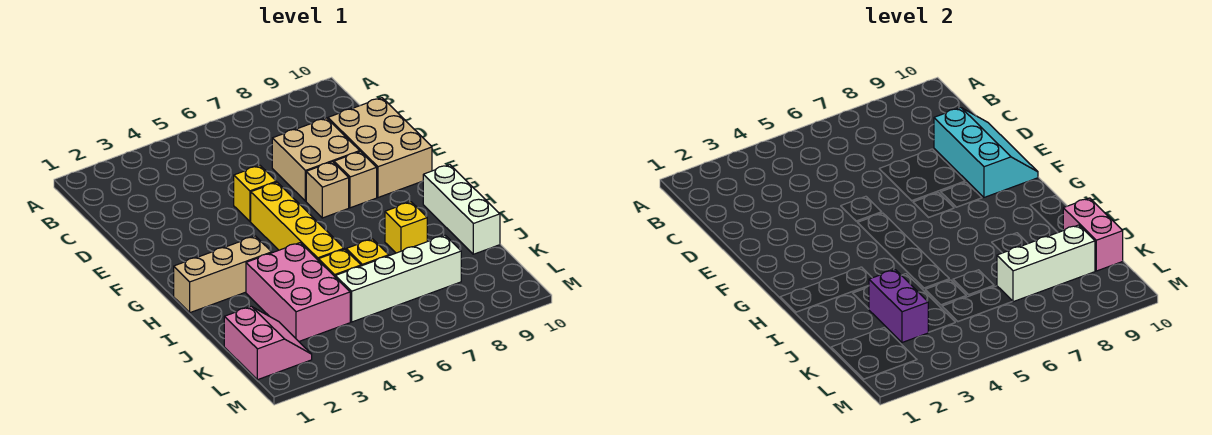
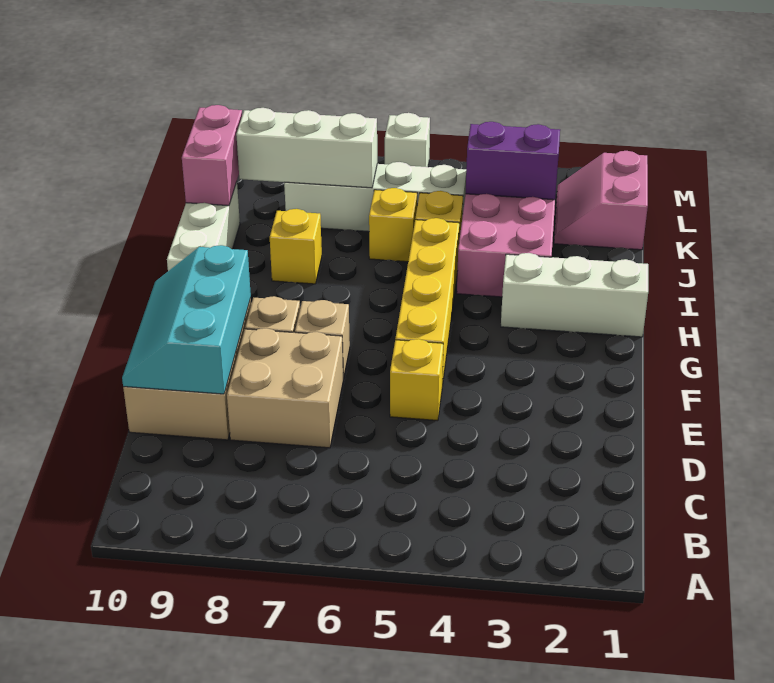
tan brick H1:H3 level 1 -> white brick H1:H3 level 1
purple brick J3:K3 level 2 -> purple brick K3:K4 level 2
none -> white brick M6 level 1

